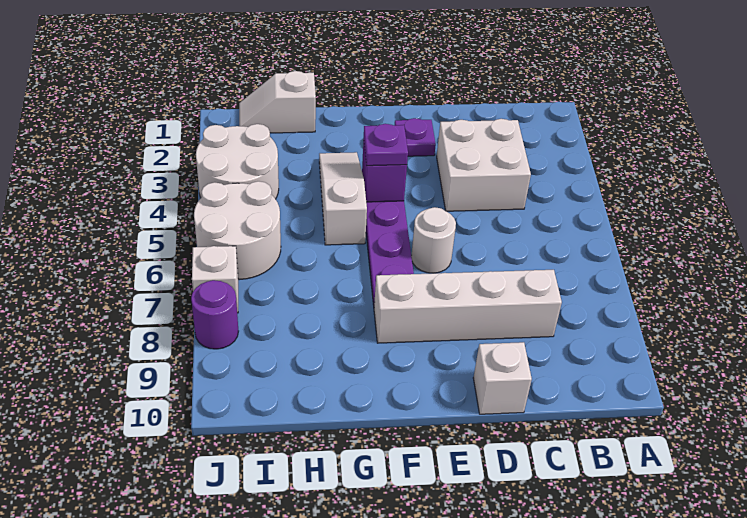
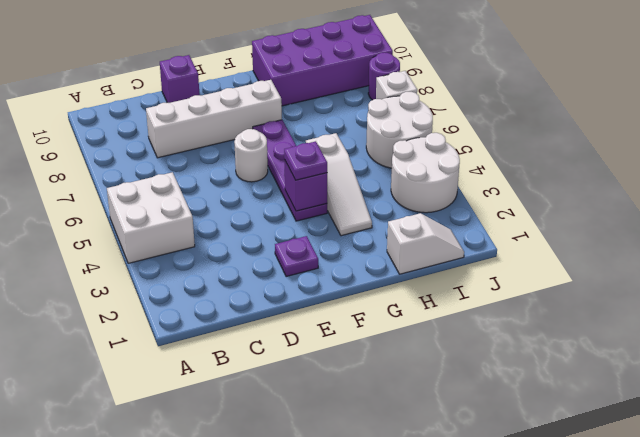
white brick C3:D4 level 1 -> white brick A4:B5 level 1
white brick D10 level 1 -> purple brick D10 level 1
none -> purple brick G9:J10 level 1

